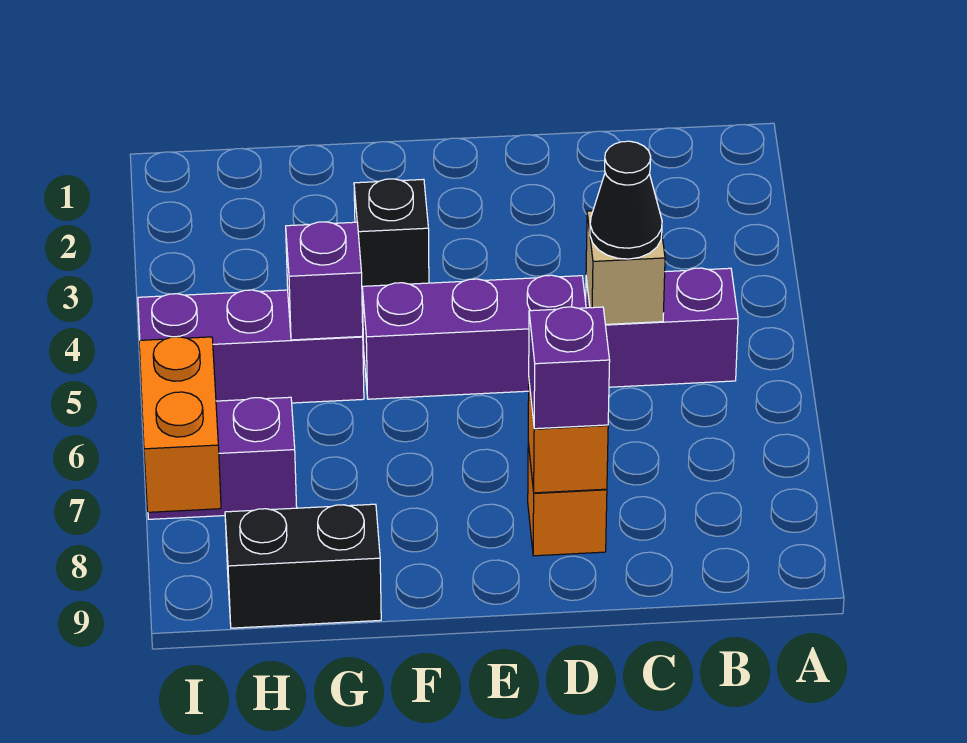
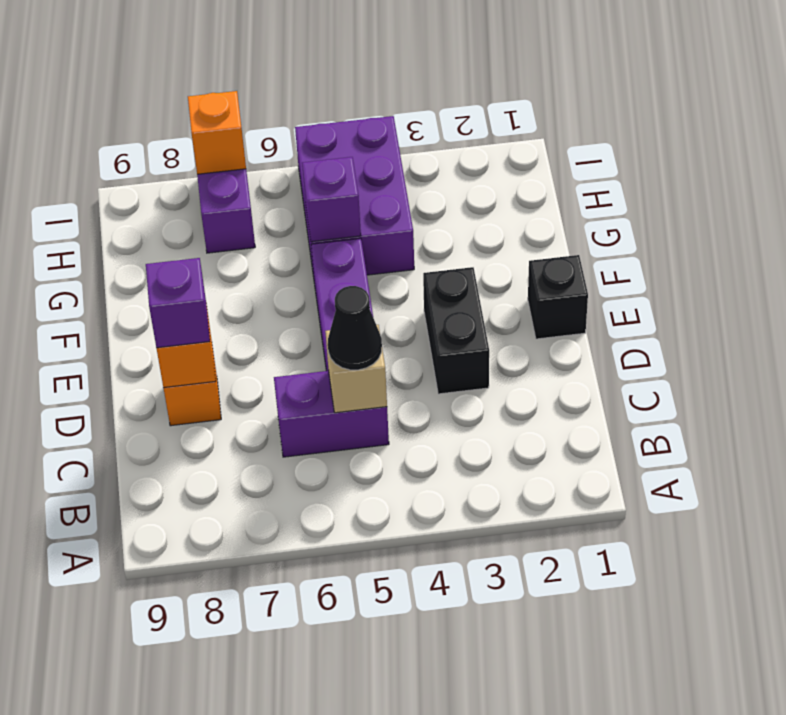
purple brick B5:C5 level 1 -> purple brick C5:C6 level 1
black brick F3 level 1 -> black brick E1 level 1
purple brick G5:I5 level 1 -> purple brick G4:I5 level 1
black brick G9:H9 level 1 -> black brick D3:E3 level 1
orange brick I7:I8 level 2 -> orange brick I7 level 2

